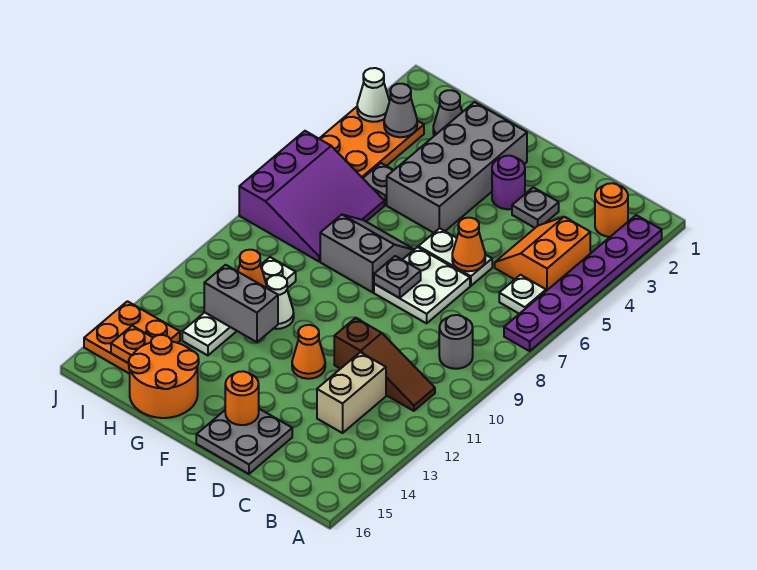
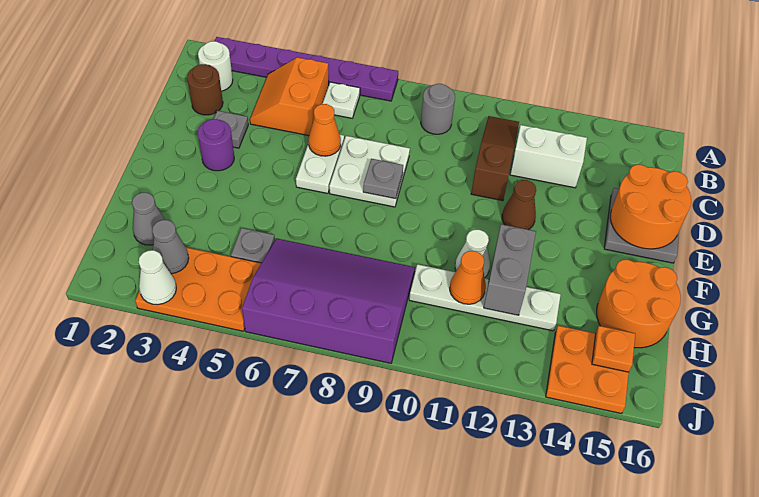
orange round brick B2 level 1 -> white round brick B2 level 1
orange slope B4:C5 level 1 top B -> orange slope B4:C5 level 1 top 5
none -> brown round brick C2 level 1
tan brick C12:C13 level 1 -> white brick C12:C13 level 1
orange cone E12 level 1 -> brown cone E12 level 1
orange round brick E15 level 2 -> orange round brick D15:E16 level 2
grey brick F2:G5 level 1 -> none
grey slope F7:G8 level 1 top 8 -> none
purple slope H6:J8 level 1 top J -> purple slope H6:J9 level 1 top J

